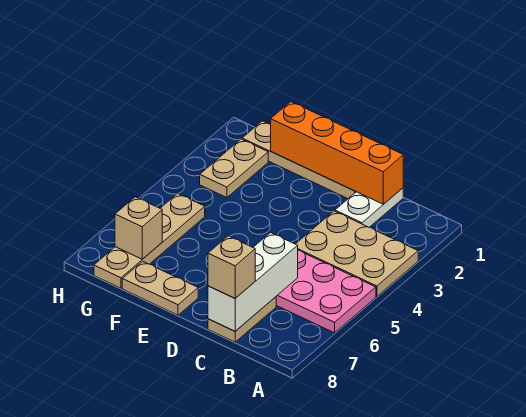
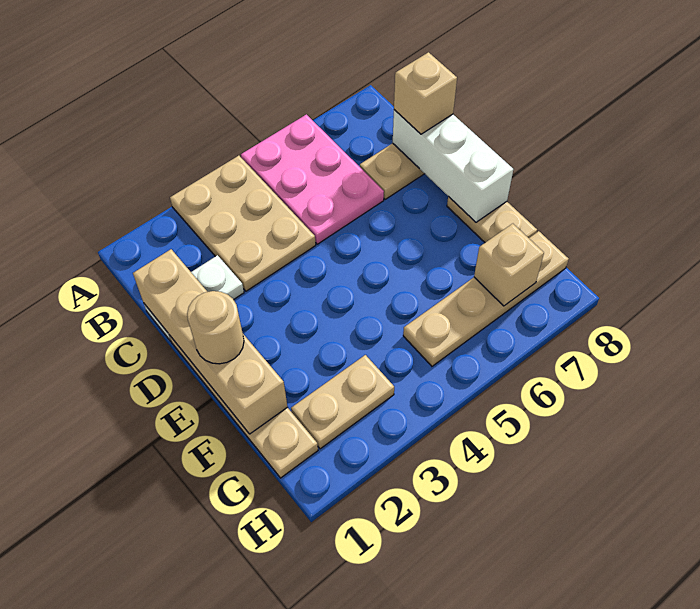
orange brick C1:F1 level 2 -> tan brick C1:F1 level 2
white brick C6:C8 level 2 -> white brick C8:E8 level 2
none -> tan round brick E1 level 3

